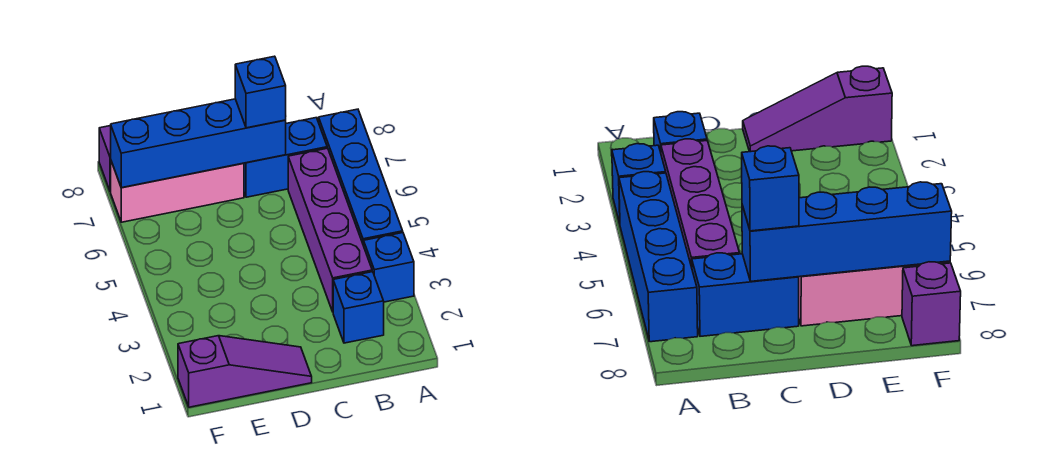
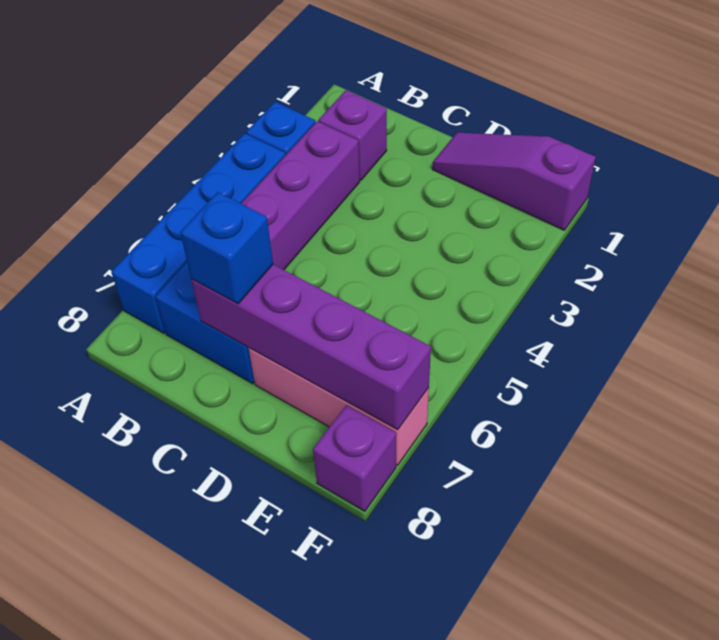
blue brick B2 level 1 -> purple brick B2 level 1
blue brick C7:F7 level 2 -> purple brick C7:F7 level 2

